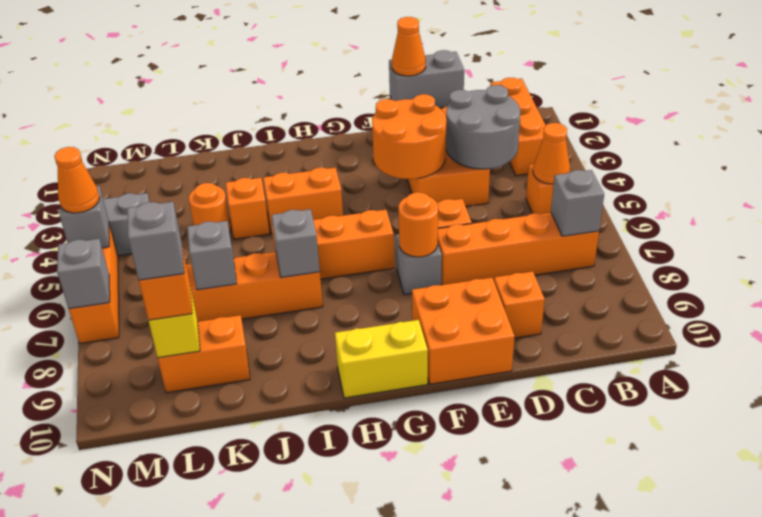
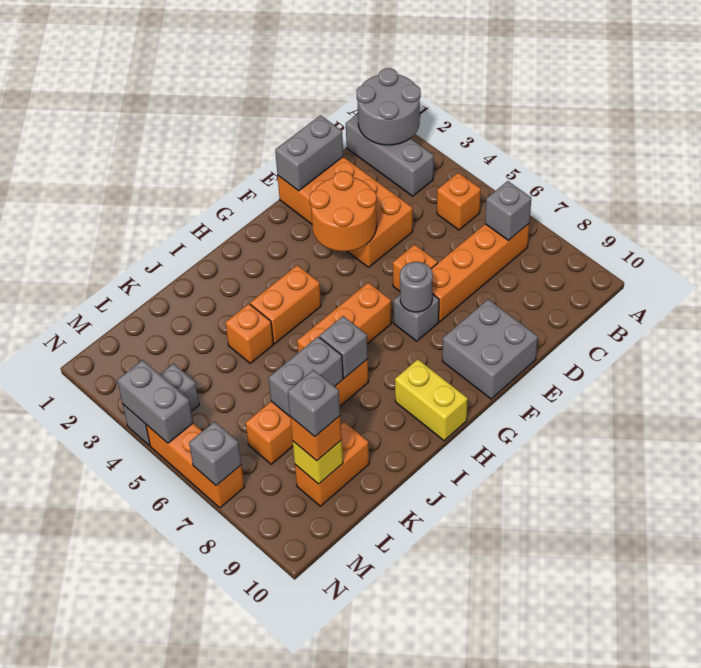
orange brick B1:B3 level 1 -> grey brick B1:B3 level 1
orange cone B5 level 2 -> none
grey round brick C3:D4 level 2 -> grey round brick A1:B2 level 2
orange brick D9 level 1 -> none
orange cone E1 level 3 -> none
orange brick E9:F10 level 1 -> grey brick E9:F10 level 1
orange round brick F7 level 2 -> grey round brick F7 level 2
yellow brick G10:H10 level 1 -> yellow brick H9:H10 level 1
orange round brick K4 level 1 -> none
grey brick K7 level 2 -> grey brick J7:K7 level 2
grey brick N5 level 2 -> grey brick N4:N5 level 2
orange cone N5 level 3 -> none

